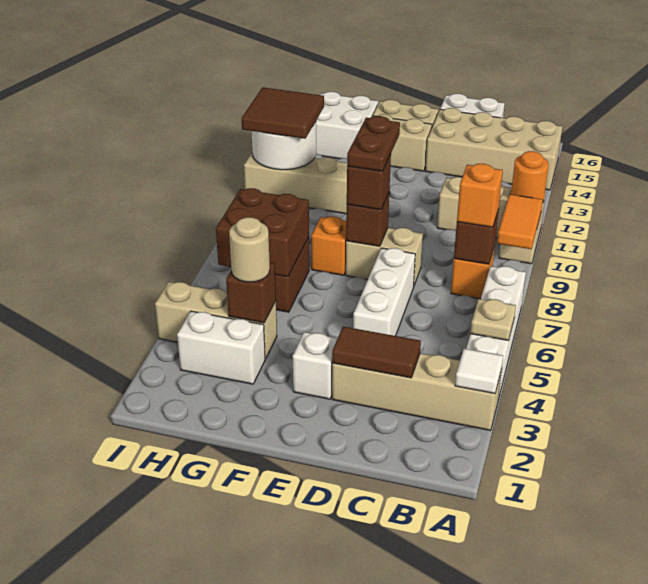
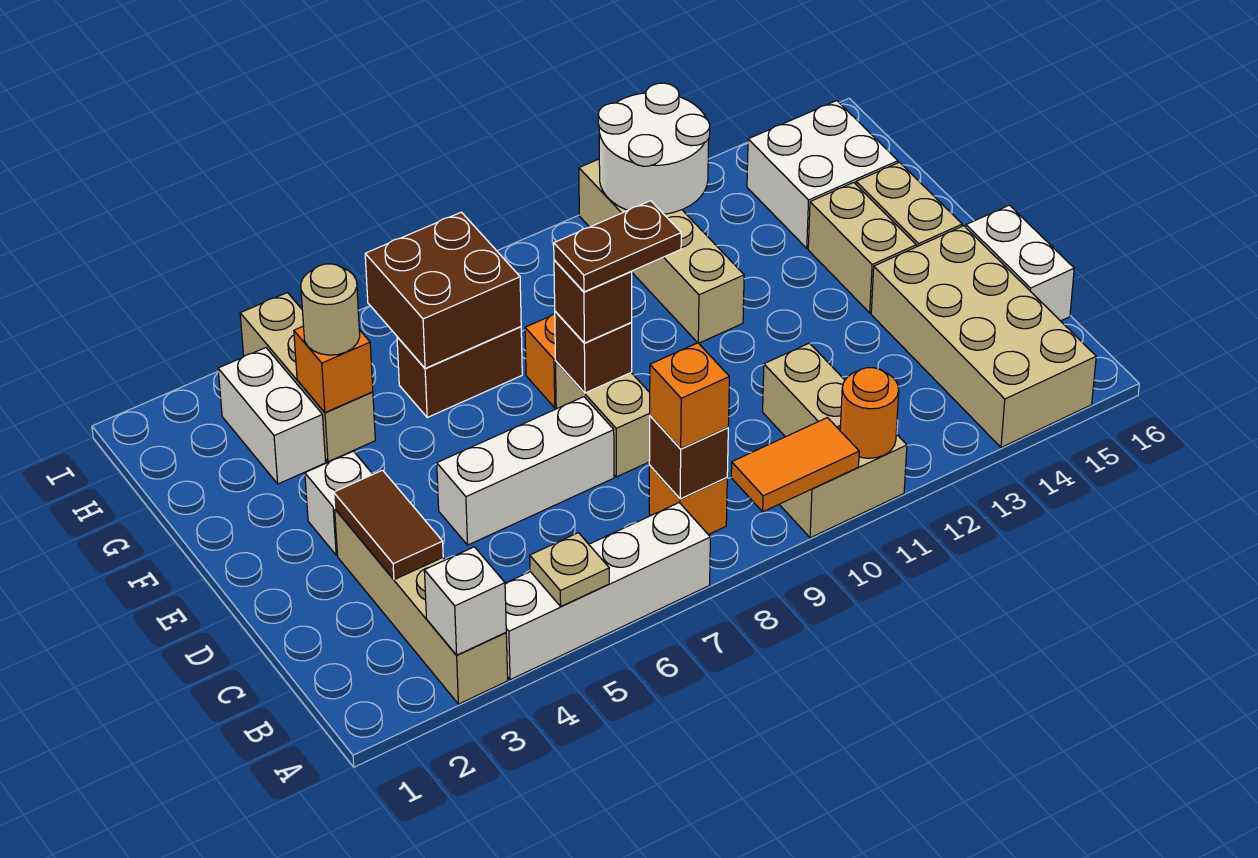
white tile A3 level 2 -> white brick A3 level 2
brown brick G4 level 2 -> orange brick G4 level 2
brown tile H11:I12 level 3 -> none

